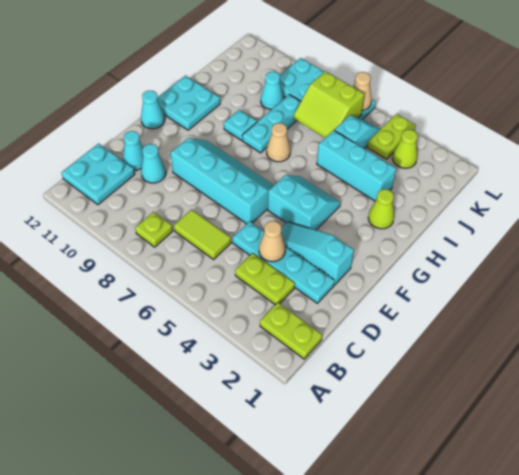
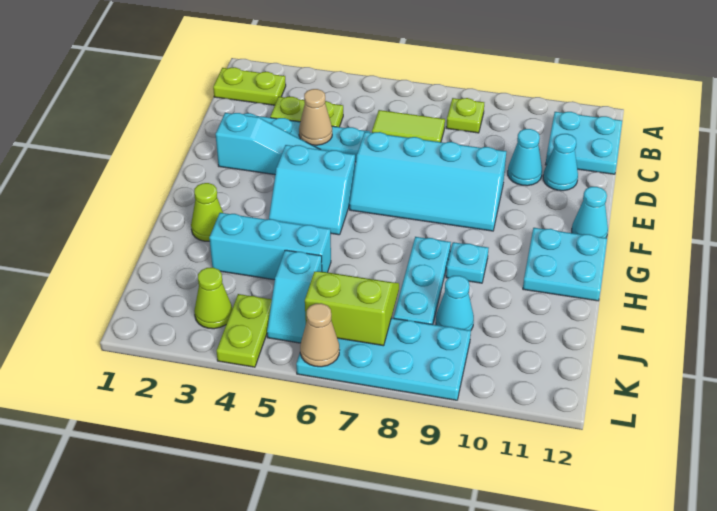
tan cone H7 level 1 -> none

